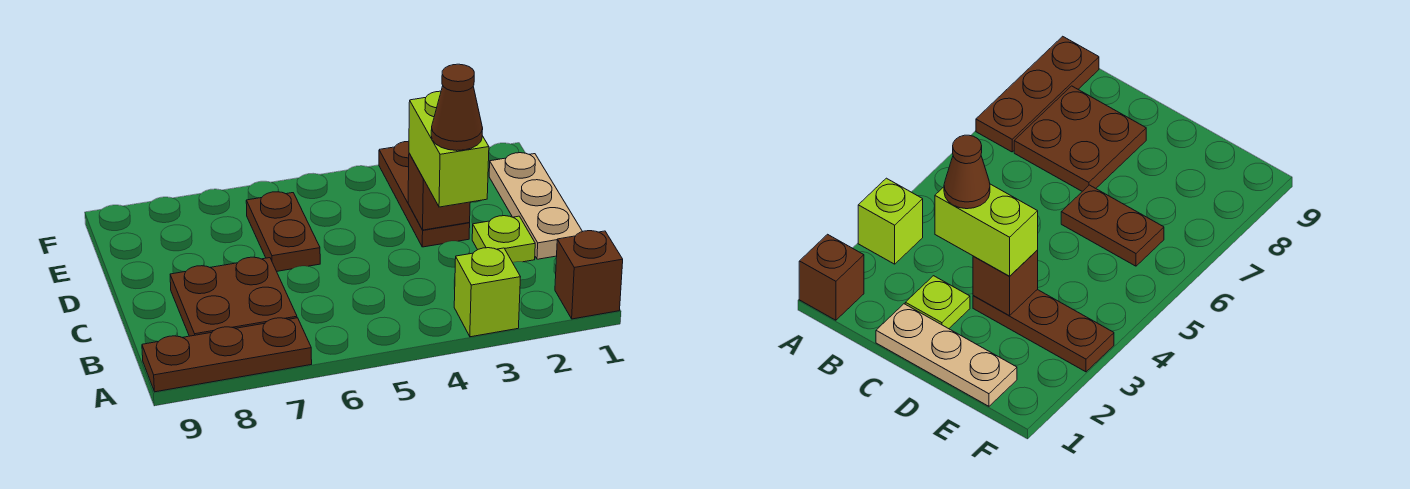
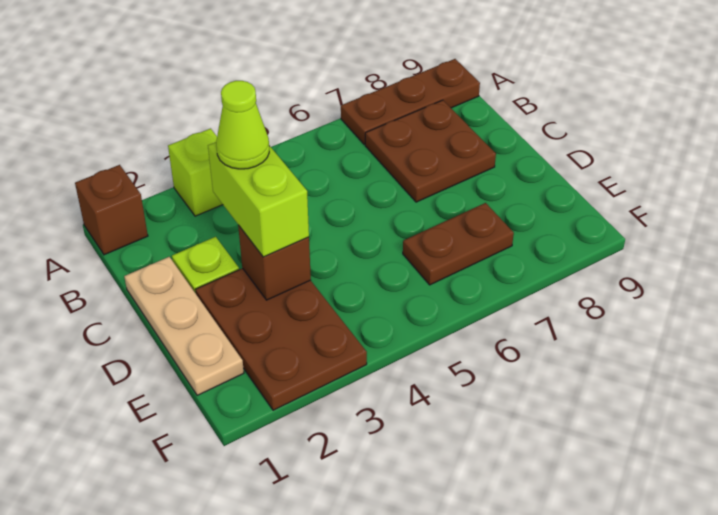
brown cone C3 level 4 -> lime cone C3 level 4
brown plate D3:F3 level 1 -> brown plate D2:F3 level 1
brown plate D6:E6 level 1 -> brown plate E6:E7 level 1

